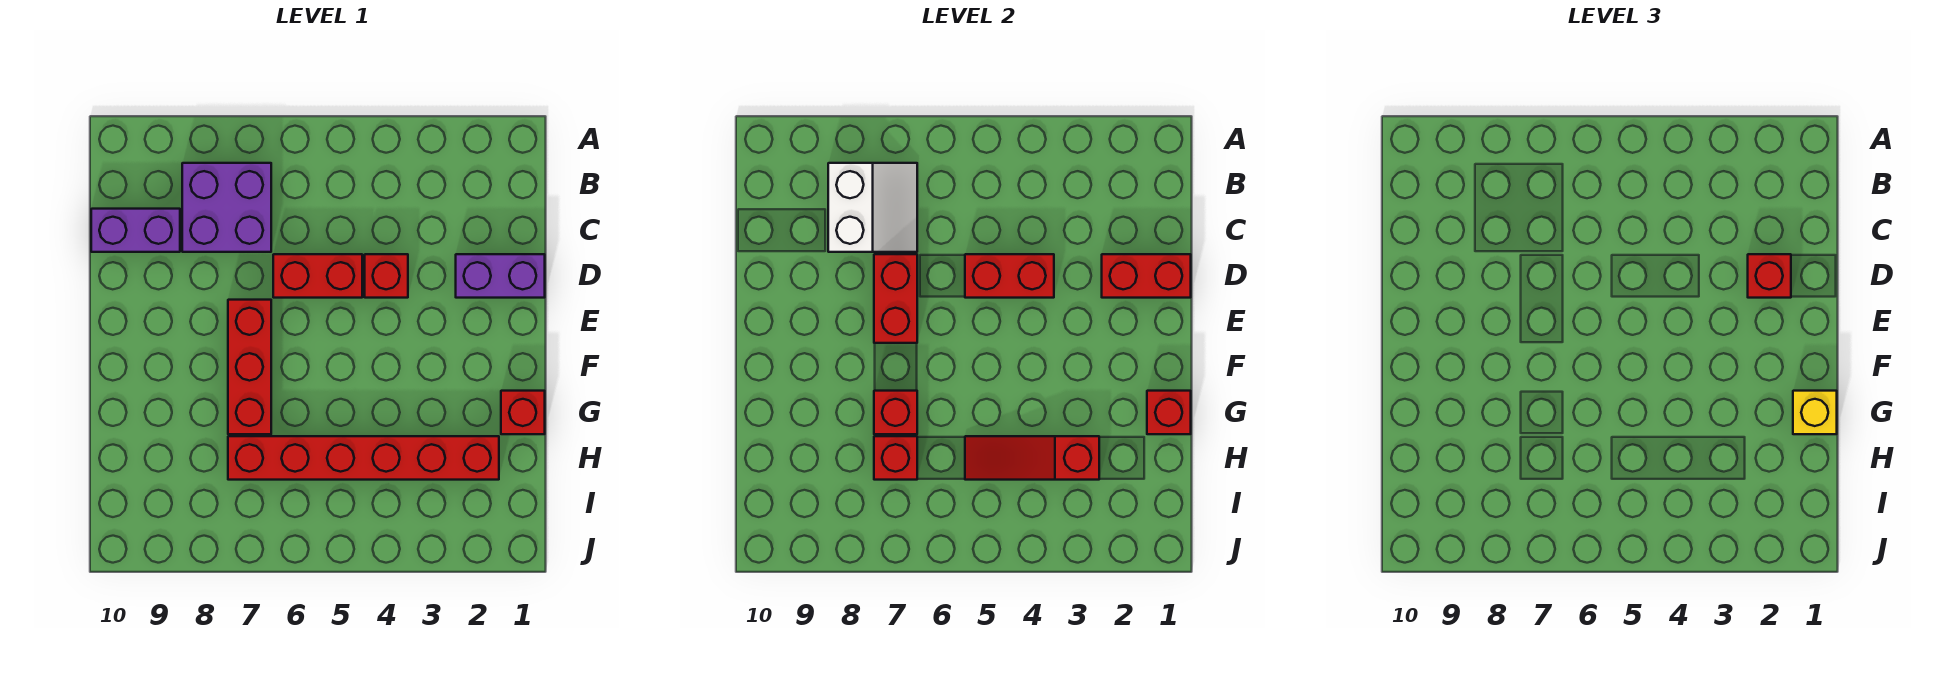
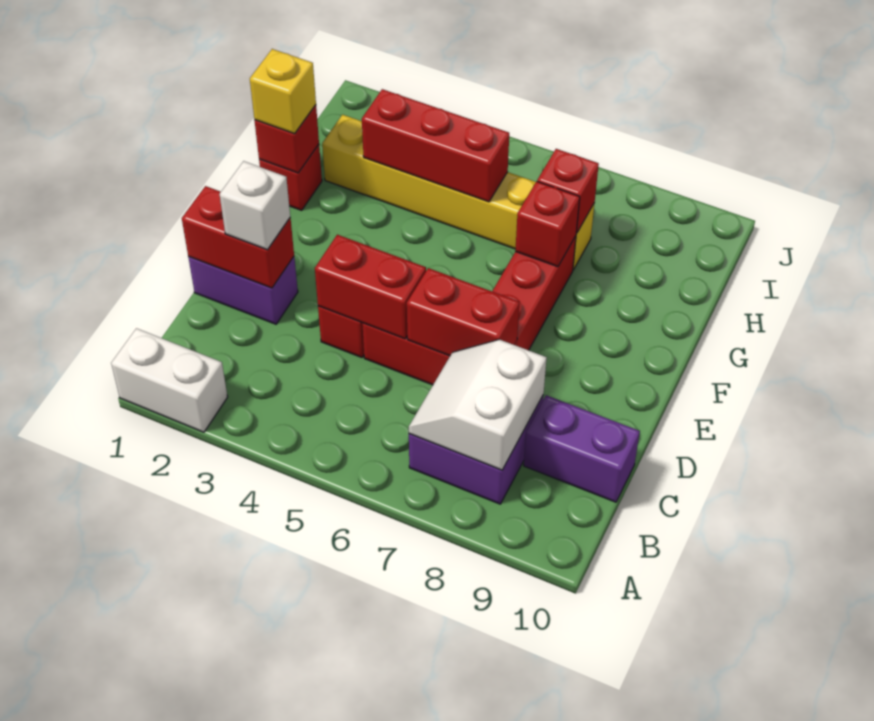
none -> white brick A1:A2 level 1
red brick D2 level 3 -> white brick D2 level 3
red brick D7:E7 level 2 -> red brick D6:D7 level 2
red brick H2:H7 level 1 -> yellow brick H2:H7 level 1
red slope H3:H5 level 2 top 3 -> red brick H3:H5 level 2

